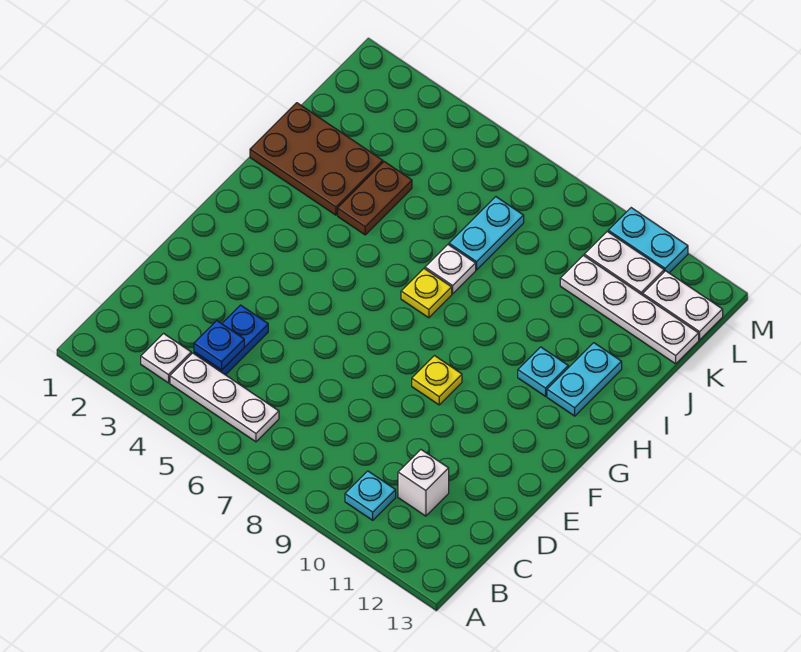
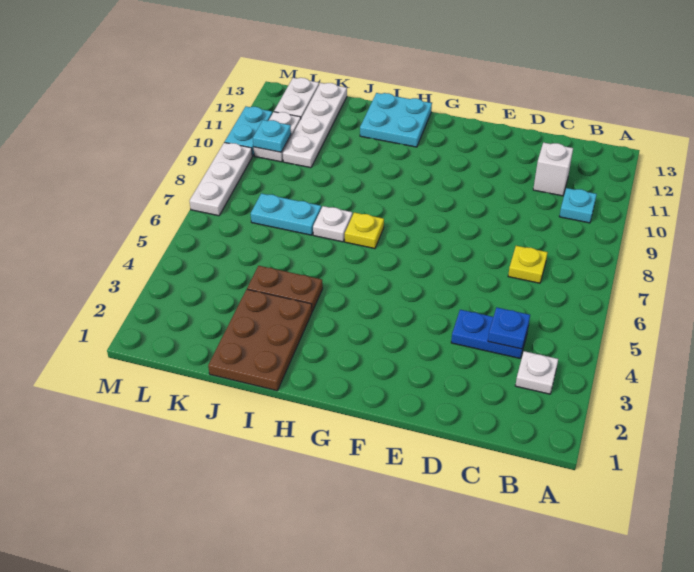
white plate B4:B6 level 1 -> white plate M7:M9 level 1
yellow plate F9 level 1 -> yellow plate C7 level 1
cyan plate H11 level 1 -> cyan plate L10 level 2
cyan plate H12:I12 level 1 -> cyan plate H12:I13 level 1

